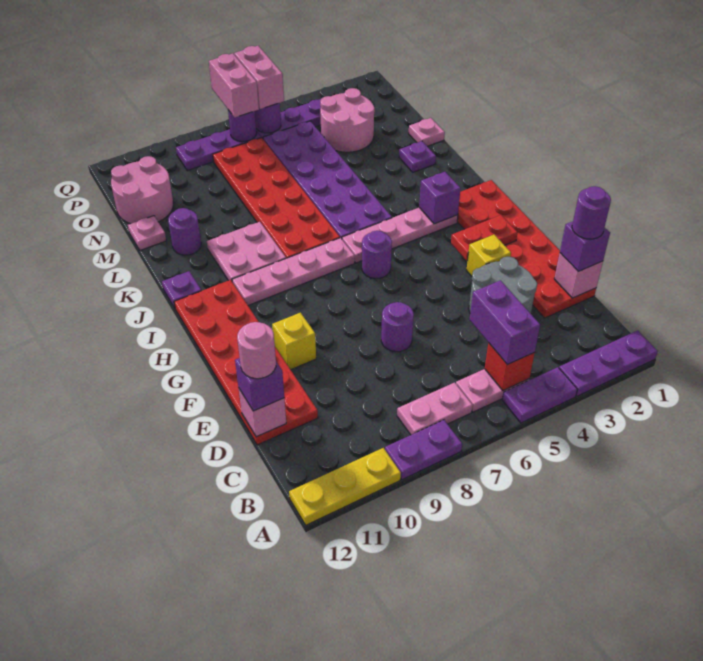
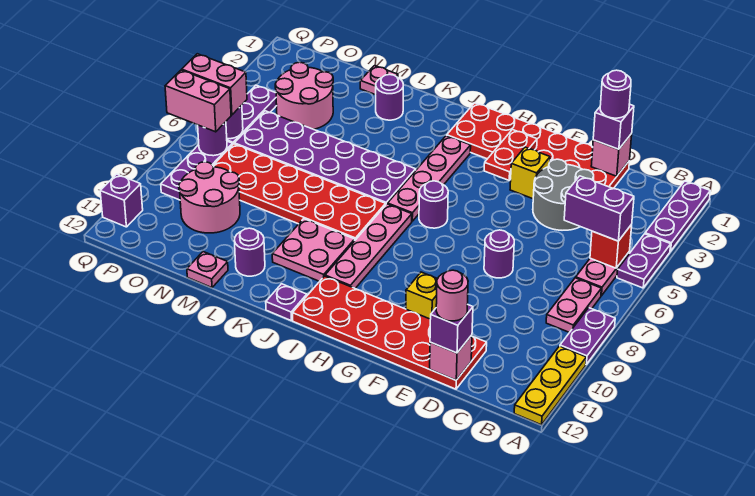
purple brick I3 level 2 -> purple brick Q11 level 1
purple plate L2 level 1 -> purple round brick L2 level 1
pink round brick N11:O12 level 1 -> pink round brick N9:O10 level 1

